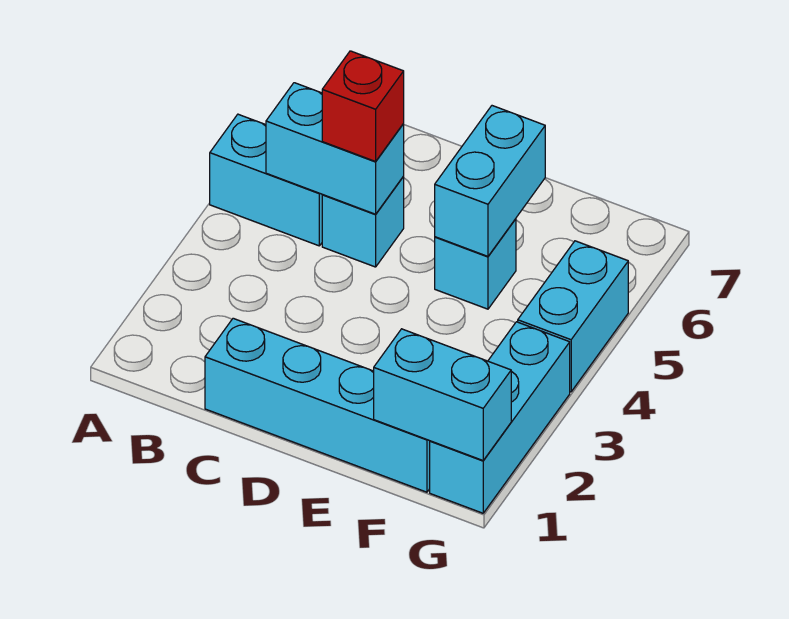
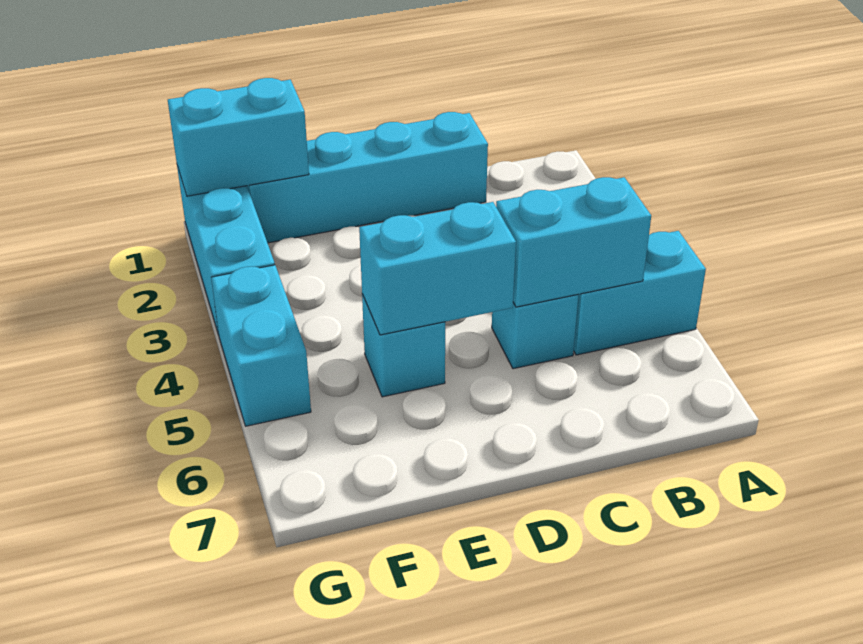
red brick C5 level 3 -> none
cyan brick E5:E6 level 2 -> cyan brick D5:E5 level 2

